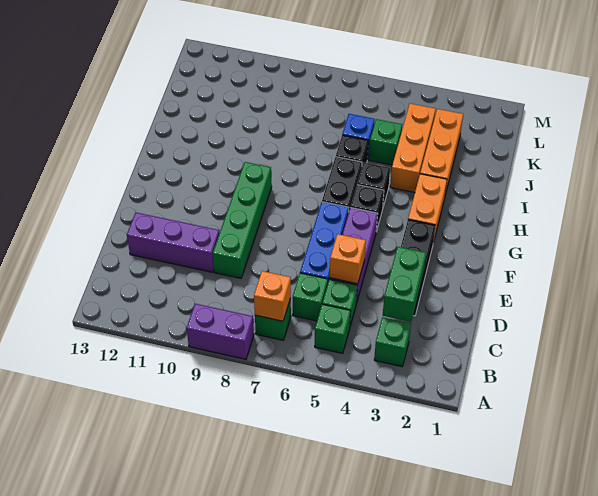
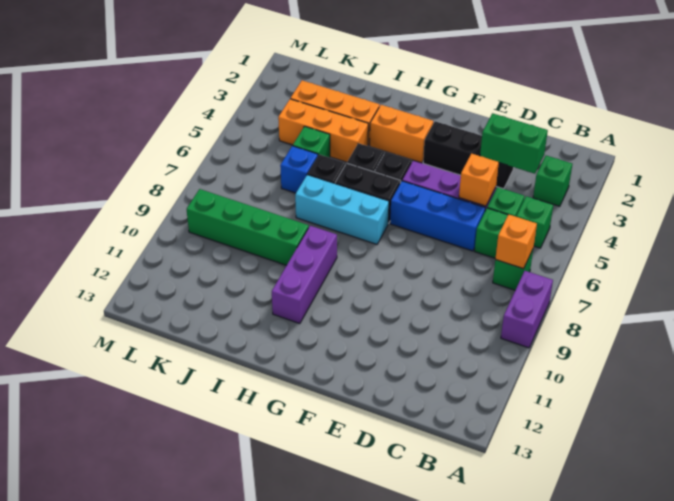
green brick D9:G9 level 1 -> green brick I9:L9 level 1
purple brick D10:D12 level 1 -> purple brick H9:H11 level 1
none -> cyan brick G7:I7 level 1

